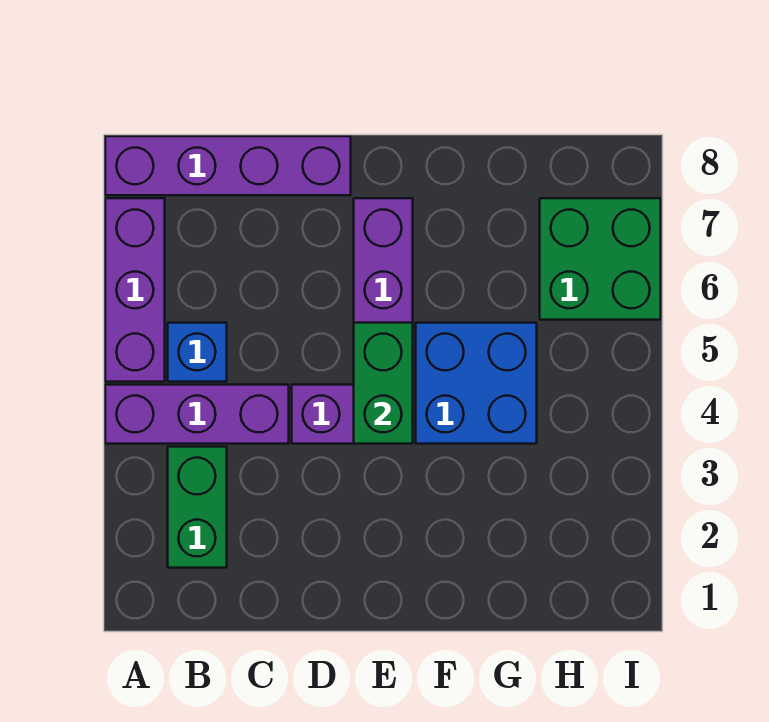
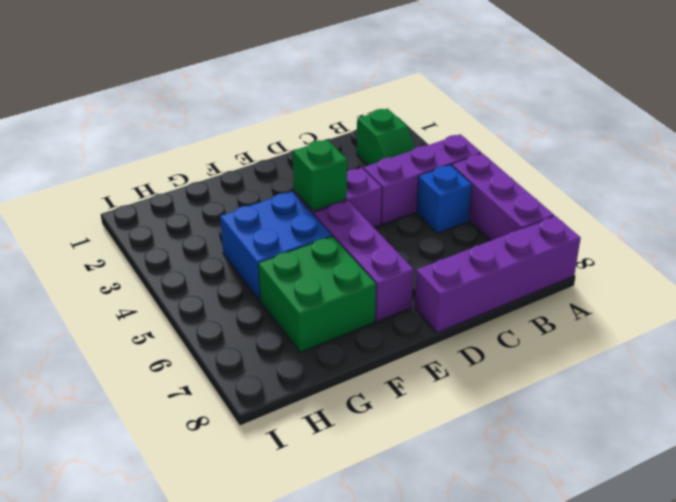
green brick B2:B3 level 1 -> green slope B2:B3 level 1 top 2
green brick E4:E5 level 2 -> green brick E4 level 2
green brick H6:I7 level 1 -> green brick F6:G7 level 1

